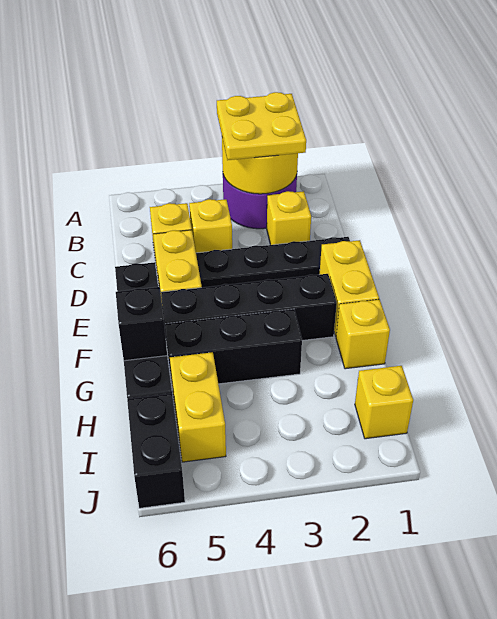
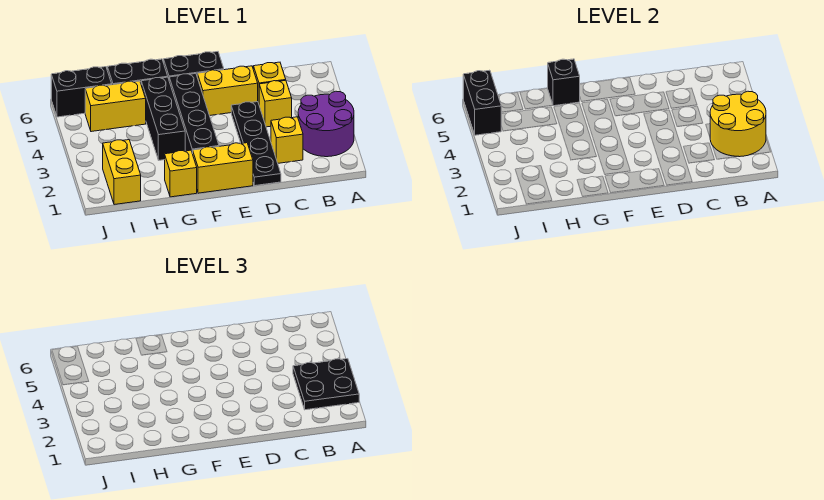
yellow plate A2:B3 level 3 -> black plate A2:B3 level 3
yellow brick I1 level 1 -> yellow brick I1:I2 level 1
none -> black brick J5:J6 level 2

